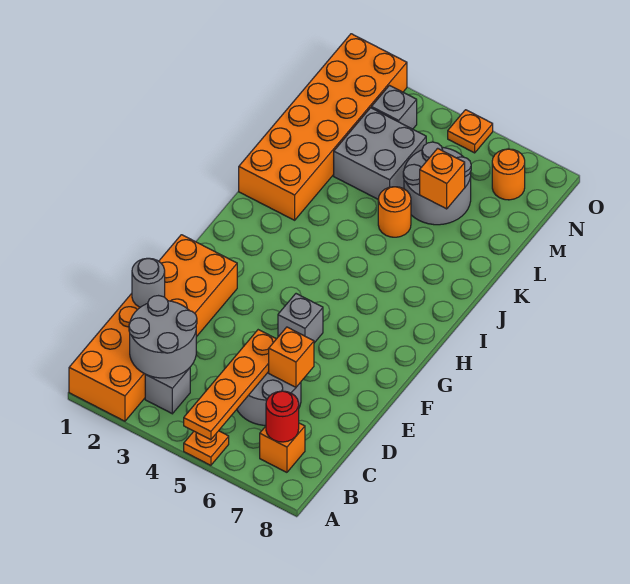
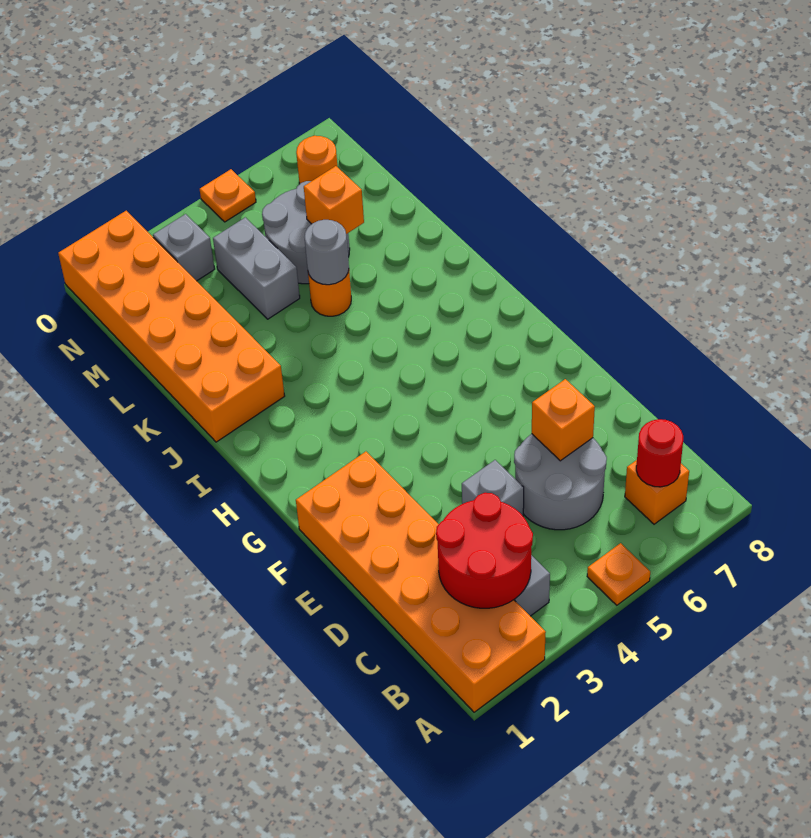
orange plate A5:D5 level 2 -> none
grey round brick B2:C3 level 2 -> red round brick B2:C3 level 2
grey round brick D1 level 2 -> grey round brick K5 level 2
grey brick F5 level 1 -> grey brick D4 level 1
grey brick L3:M4 level 1 -> grey brick L4:M4 level 1

